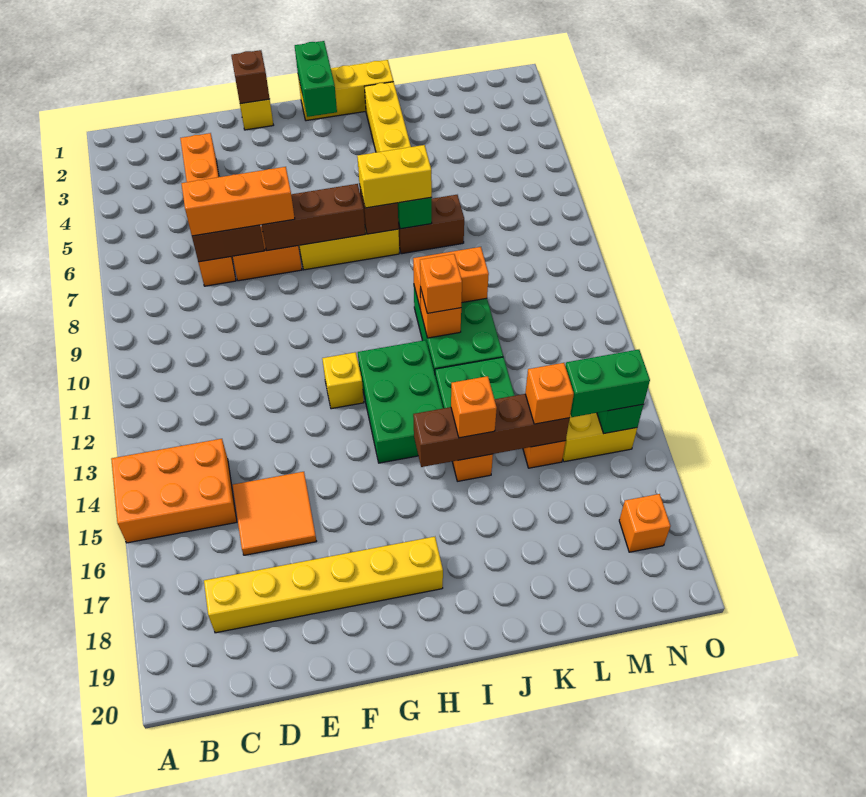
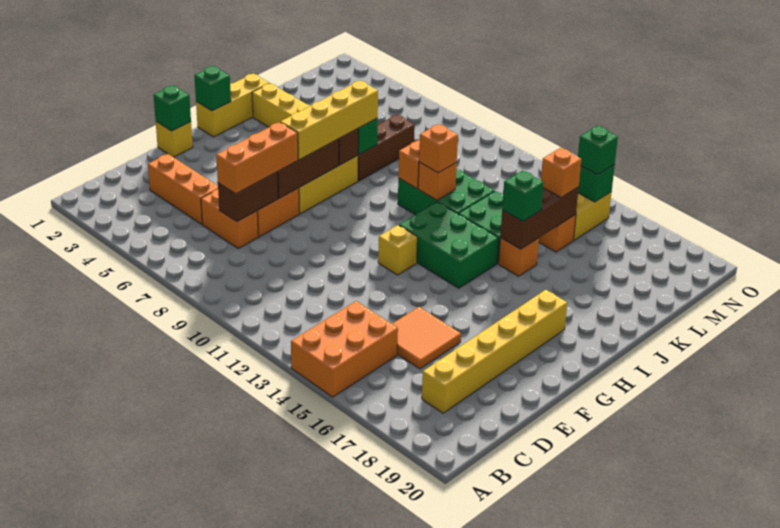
brown brick F1 level 2 -> green brick F1 level 2
green brick H1:H2 level 2 -> green brick H1 level 2
yellow brick I7:J7 level 3 -> yellow brick G7:J7 level 3
brown brick I15:L15 level 2 -> brown brick J15:L15 level 2
brown brick J7:K7 level 1 -> brown brick J7:L7 level 1
orange brick J15 level 3 -> green brick J15 level 3
green brick M15:N15 level 3 -> green brick N15 level 3
orange brick N18 level 1 -> none

